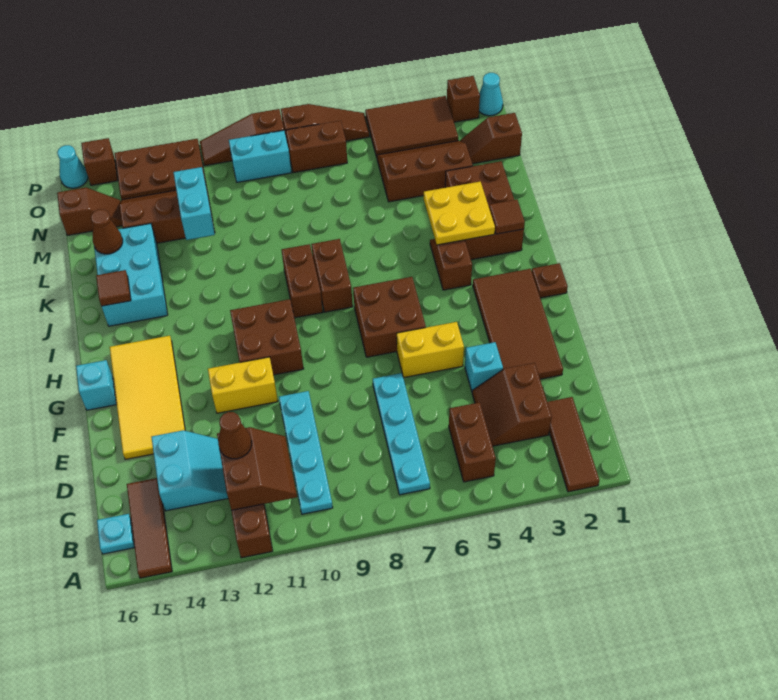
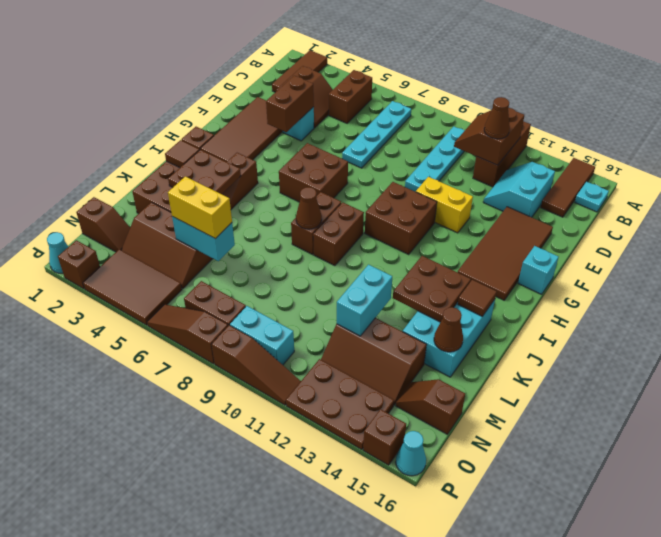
none -> brown brick E4:F4 level 2
yellow tile E14:H15 level 1 -> brown tile E14:H15 level 1
yellow brick F5:F6 level 1 -> yellow brick M5:M6 level 3
yellow plate J3:K4 level 2 -> brown plate J3:K4 level 2
none -> brown cone J8 level 2
none -> brown plate J13:K14 level 2
none -> cyan brick M5:M6 level 2

